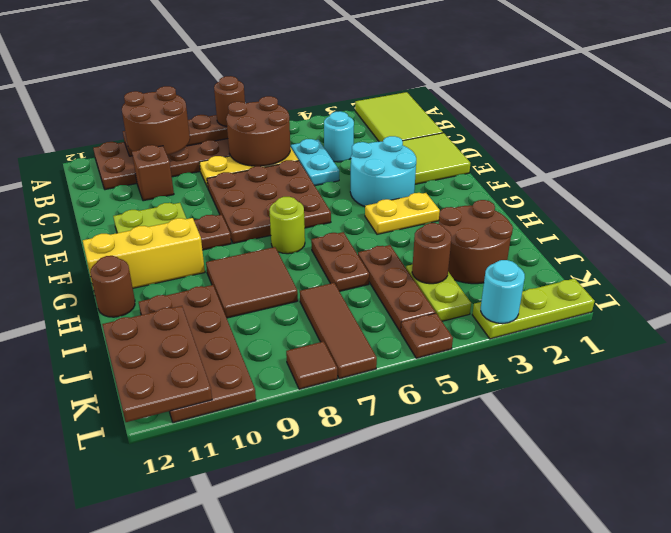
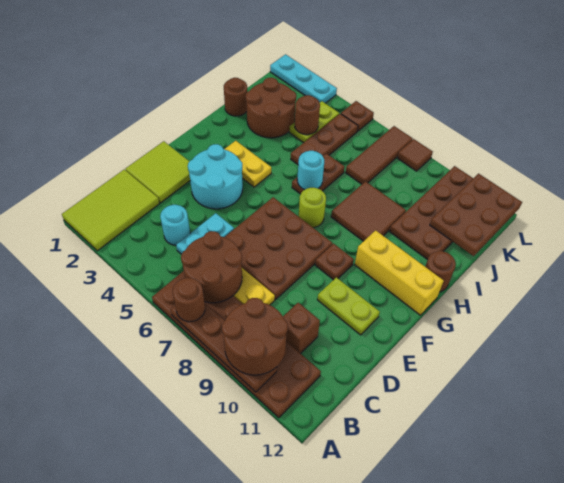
none -> brown round brick I1 level 1
lime plate L1:L3 level 1 -> cyan plate L1:L3 level 1
cyan round brick L3 level 2 -> cyan round brick H6 level 2

